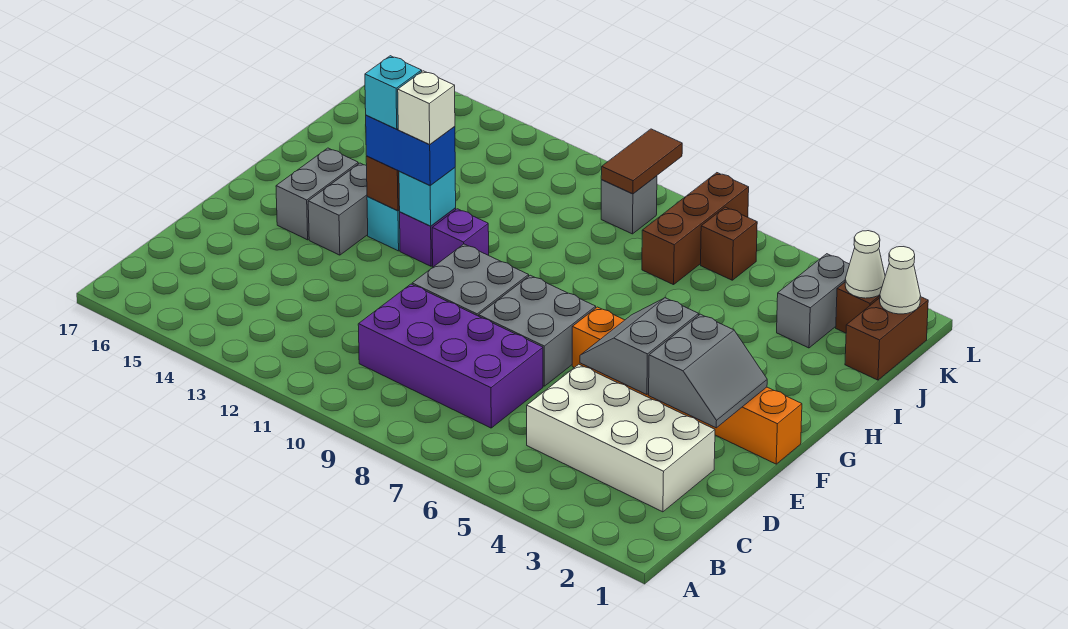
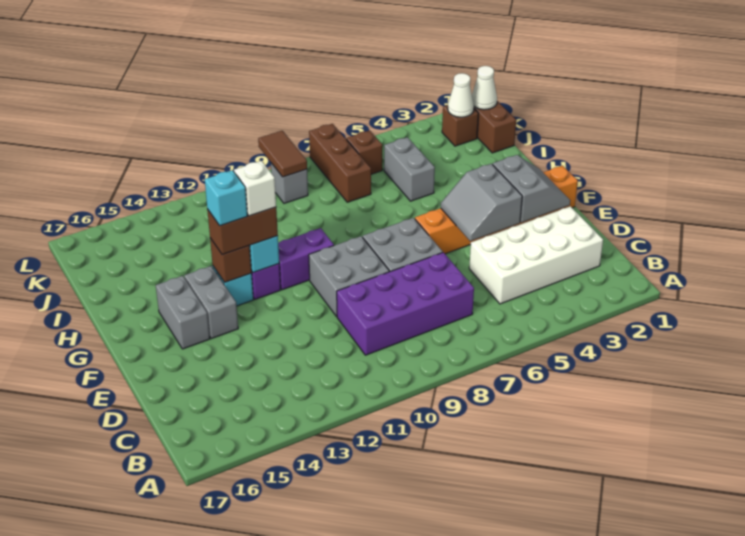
purple brick G11 level 1 -> purple brick G10:G11 level 1
blue brick G12:G13 level 3 -> brown brick G12:G13 level 3
grey brick J3:K3 level 1 -> grey brick I5:J5 level 1

